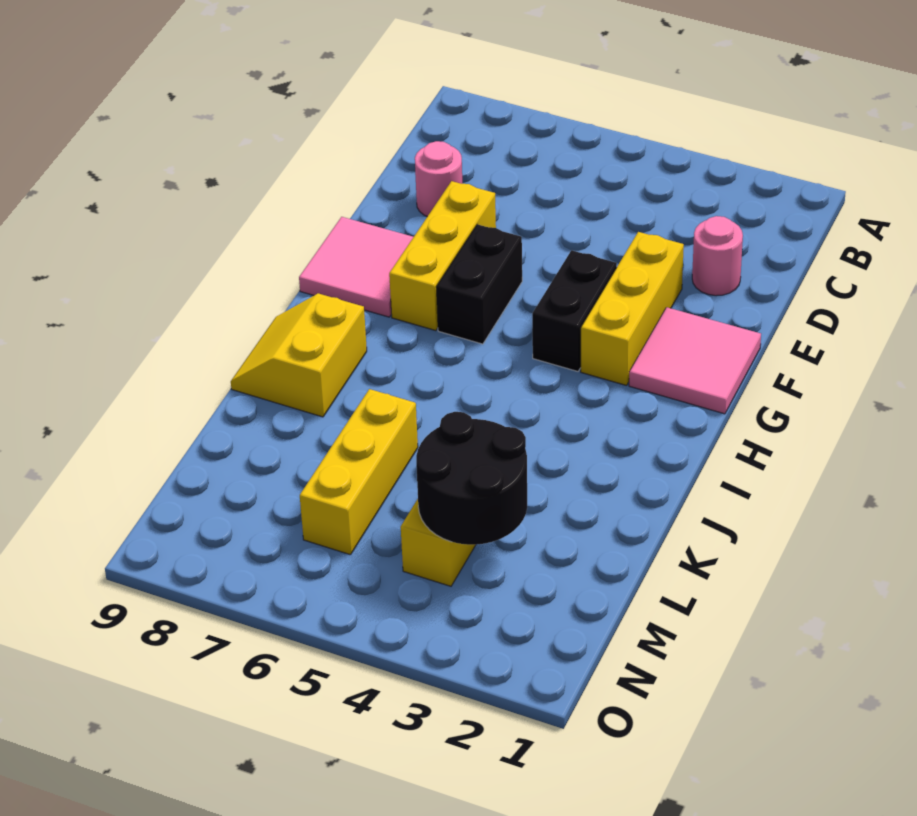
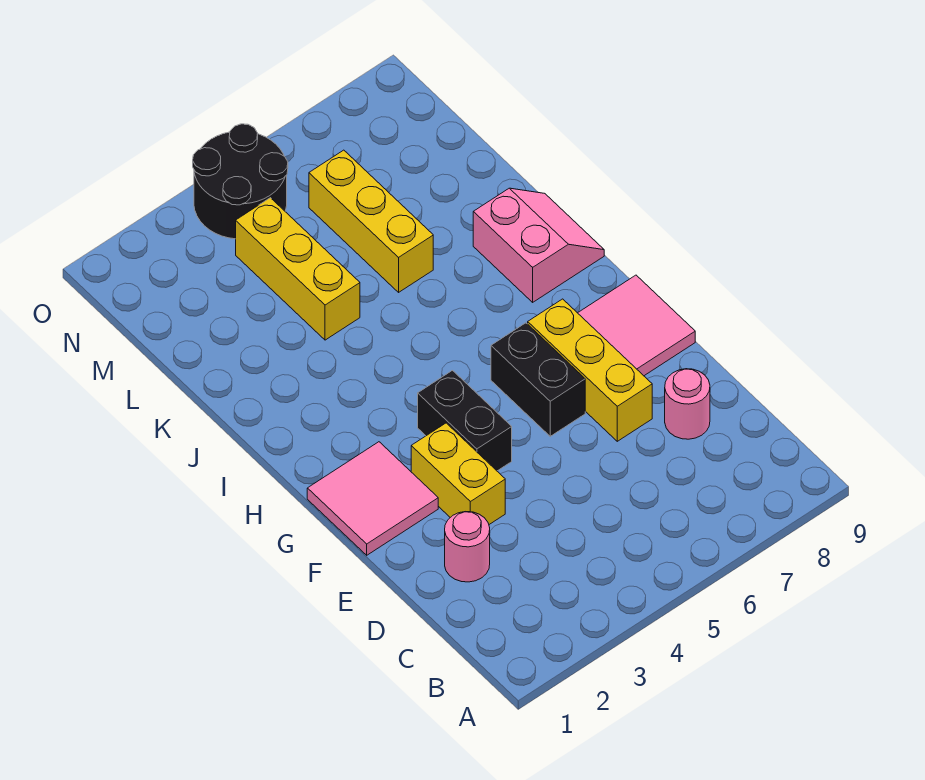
yellow brick E3:G3 level 1 -> yellow brick E3:F3 level 1
yellow slope I8:J9 level 1 top 8 -> pink slope I8:J9 level 1 top 8
black round brick L3:M4 level 2 -> black round brick N4:O5 level 1

